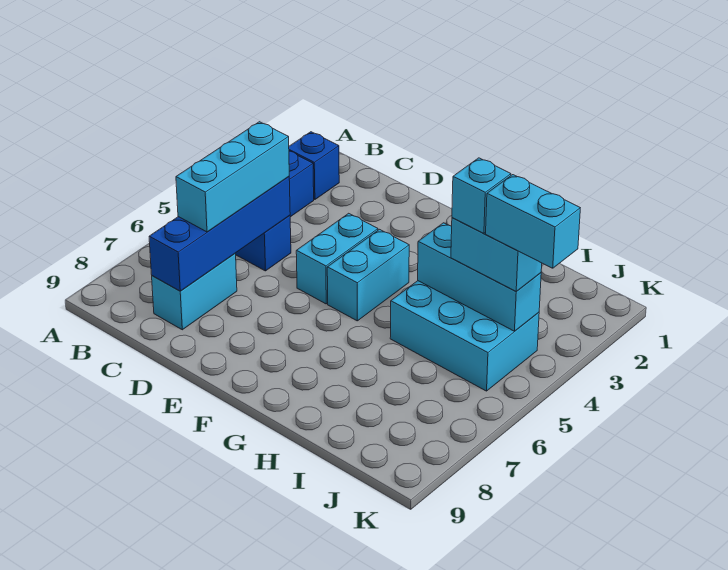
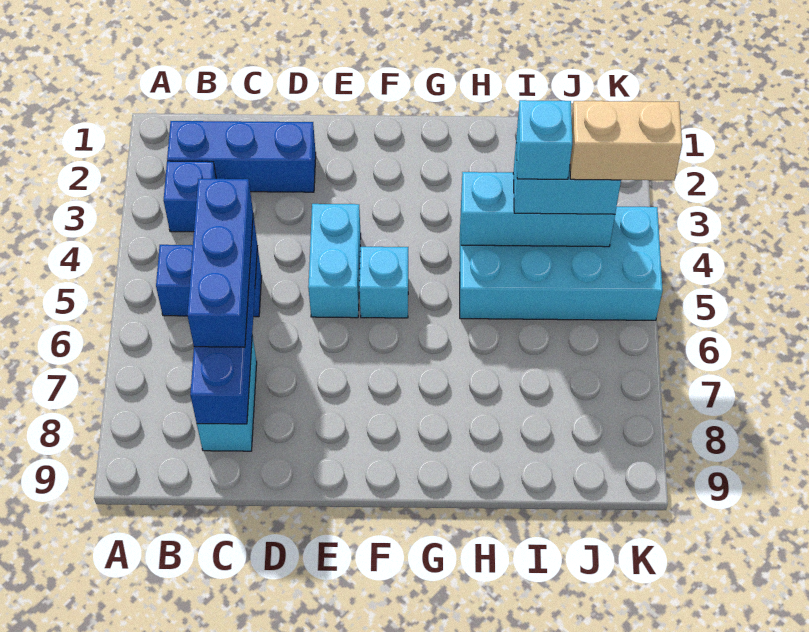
blue brick B2 level 1 -> blue brick B2:D2 level 1
cyan brick C5:C7 level 3 -> blue brick C5:C7 level 3
cyan brick F4:F5 level 1 -> cyan brick F5 level 1
cyan brick H4:J5 level 1 -> cyan brick H4:K5 level 1
cyan brick J4:K4 level 4 -> tan brick J4:K4 level 4

